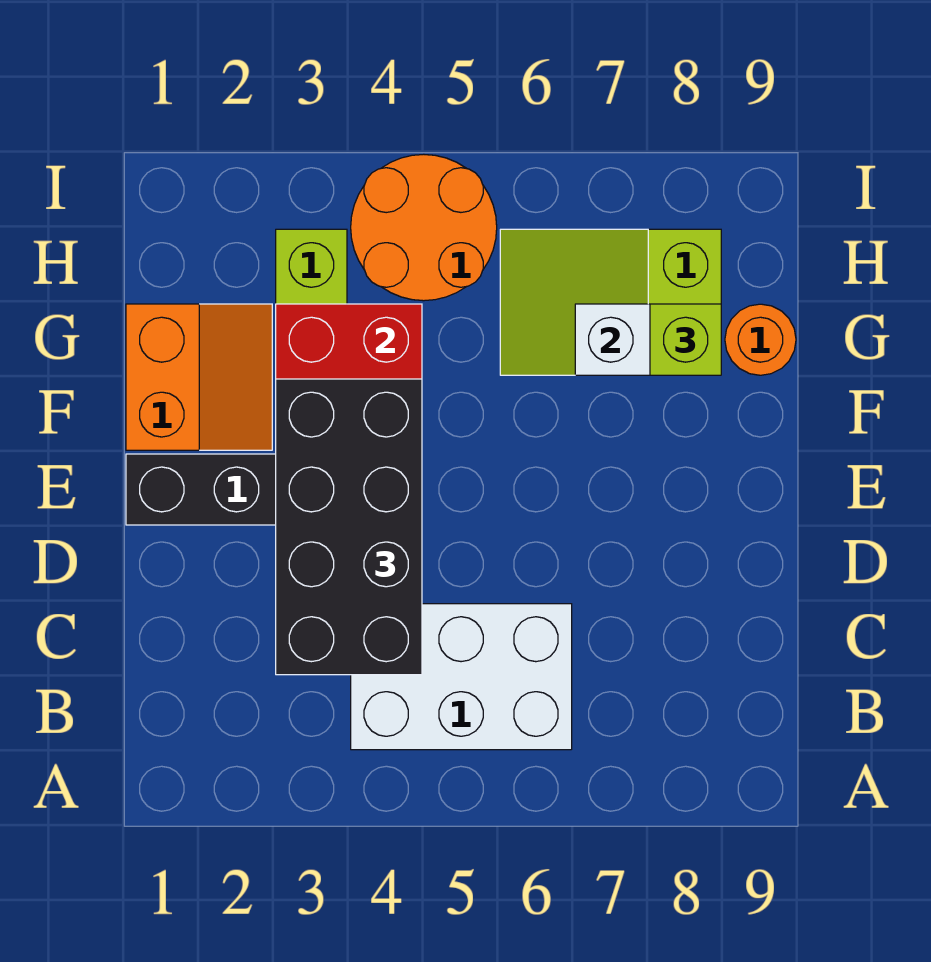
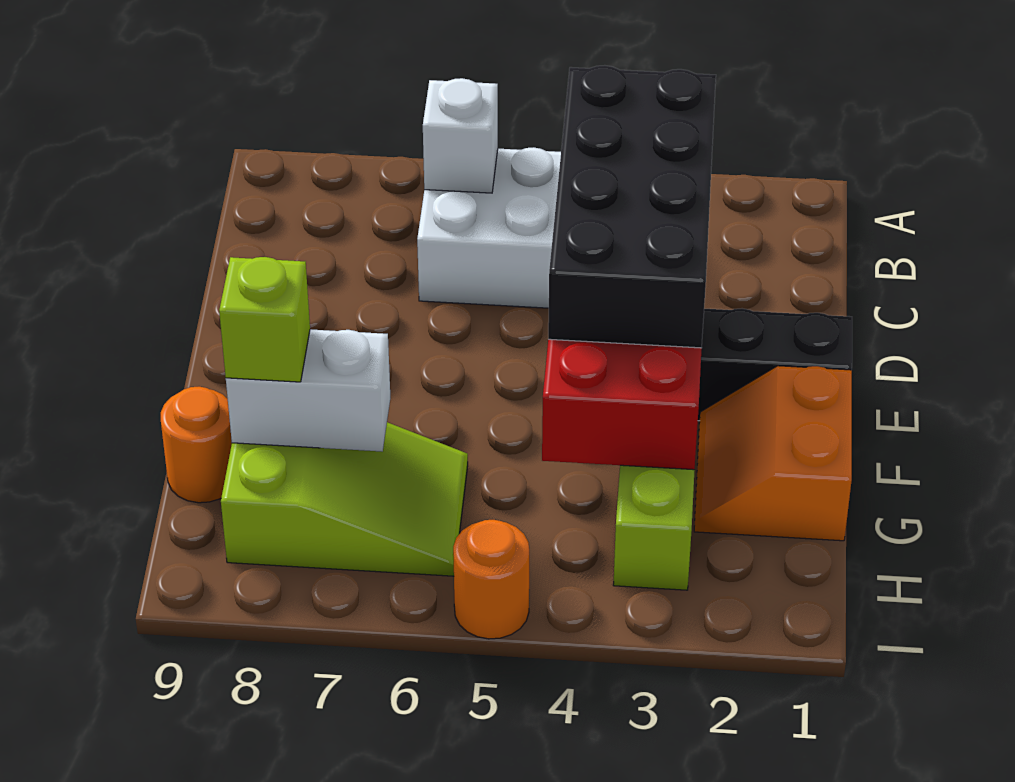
none -> white brick B6 level 2
orange round brick H4:I5 level 1 -> orange round brick I5 level 1

